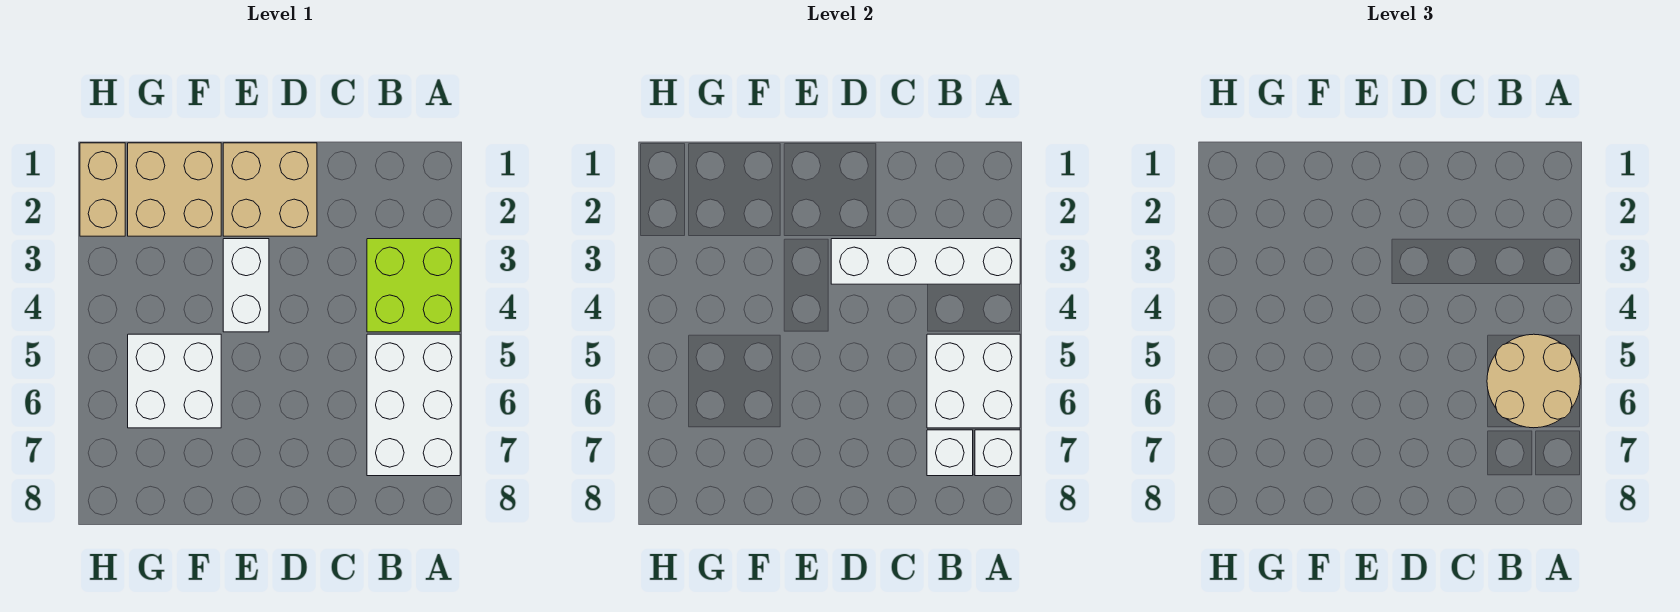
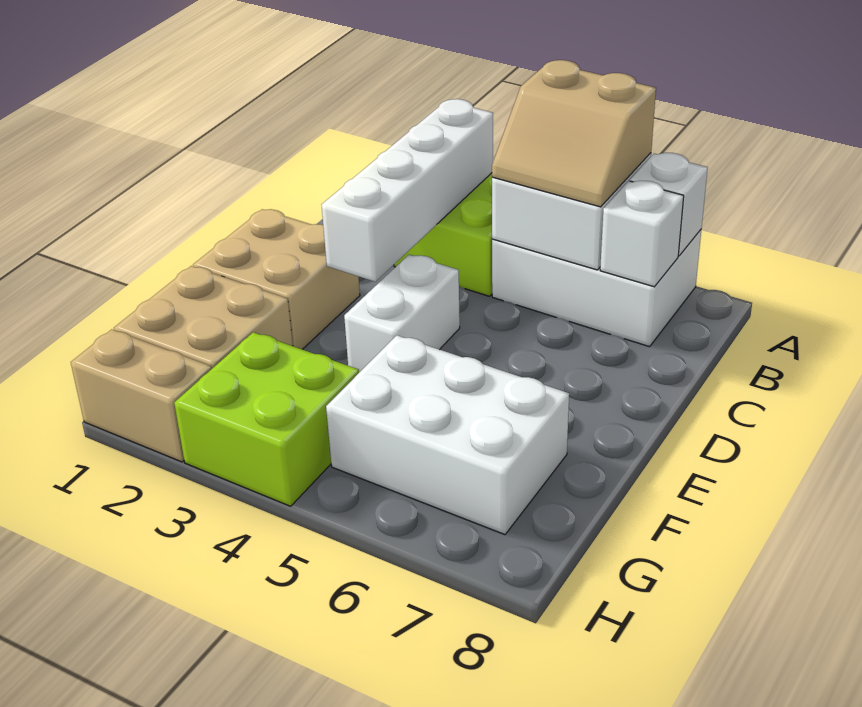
tan round brick A5:B6 level 3 -> tan slope A5:B6 level 3 top A
white brick E3:E4 level 1 -> white brick D4:E4 level 1
white brick F5:G6 level 1 -> white brick F5:G7 level 1
none -> lime brick G3:H4 level 1

